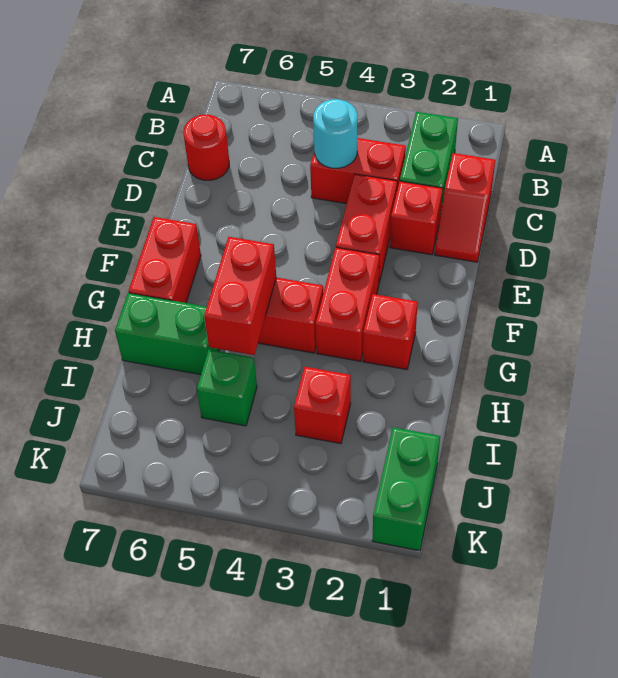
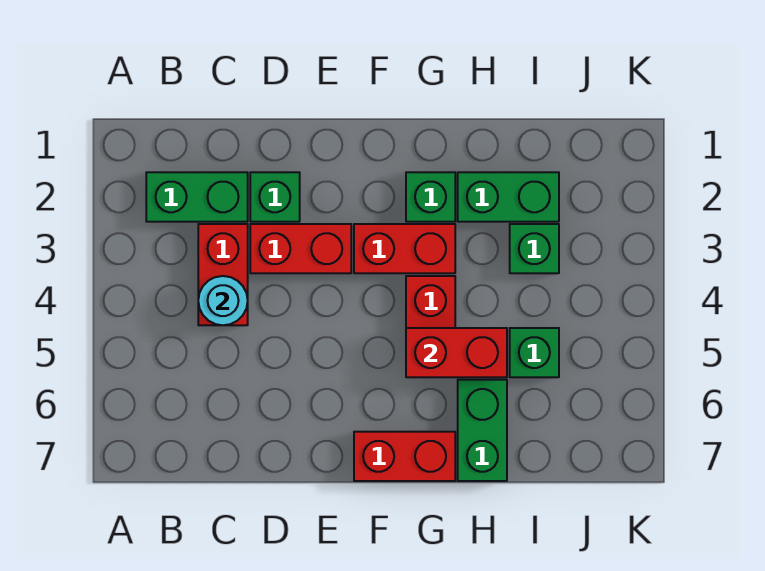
red slope C1:D1 level 1 top C -> none
red round brick C7 level 1 -> none
red brick D2 level 1 -> green brick D2 level 1
red brick G2 level 1 -> green brick G2 level 1
red brick I3 level 1 -> green brick I3 level 1
green brick J1:K1 level 1 -> green brick H2:I2 level 1

